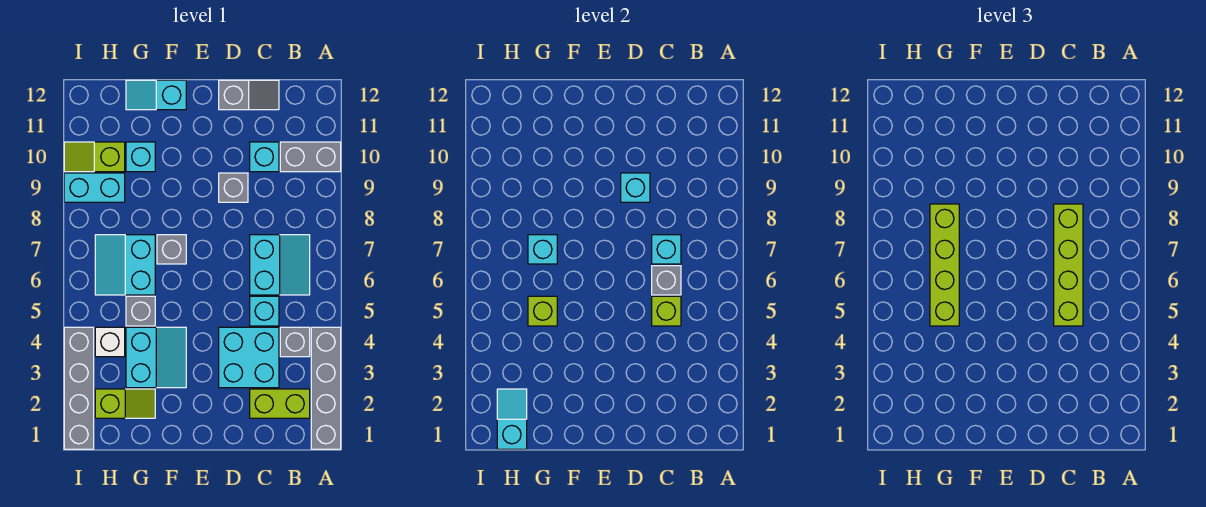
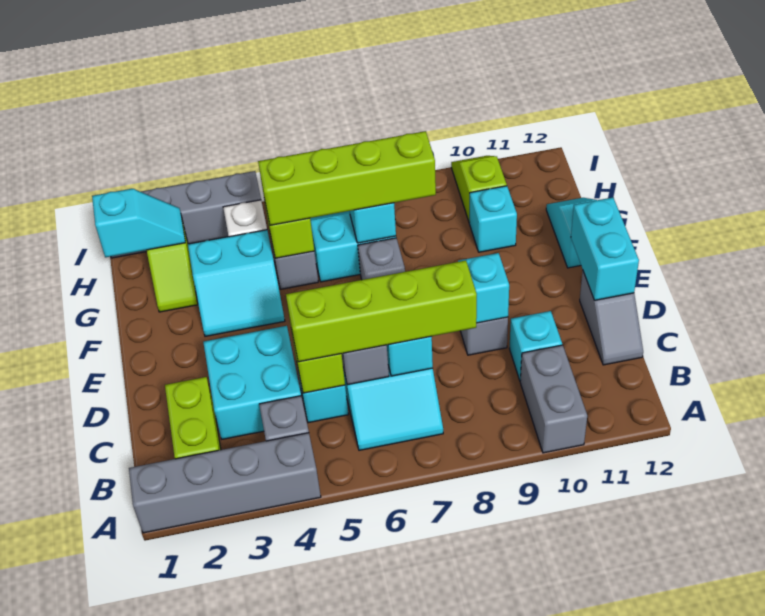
cyan brick H9:I9 level 1 -> cyan brick D12:E12 level 2

